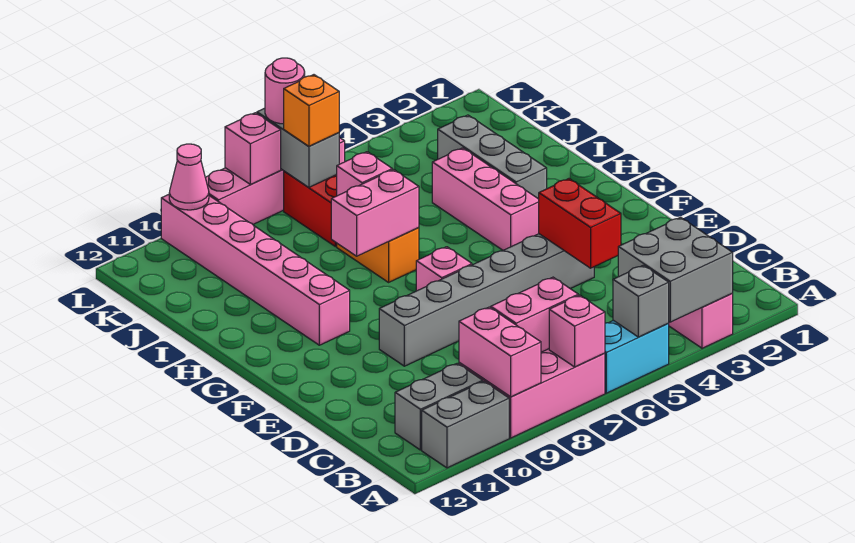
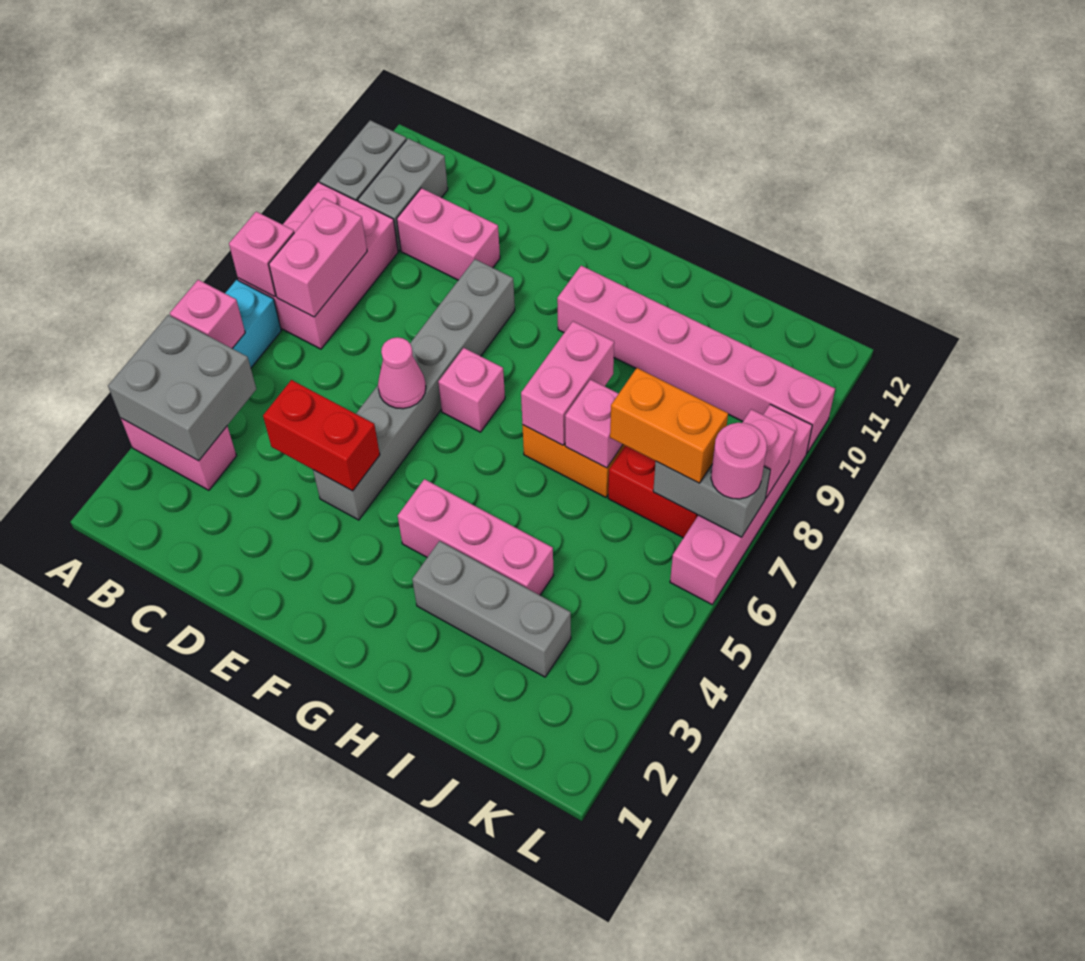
grey brick A5 level 2 -> pink brick A5 level 2
pink brick A9:B9 level 2 -> pink brick C10:D10 level 1
orange brick K7 level 3 -> orange brick J7:K7 level 3
pink cone L10 level 2 -> pink cone E6 level 2

